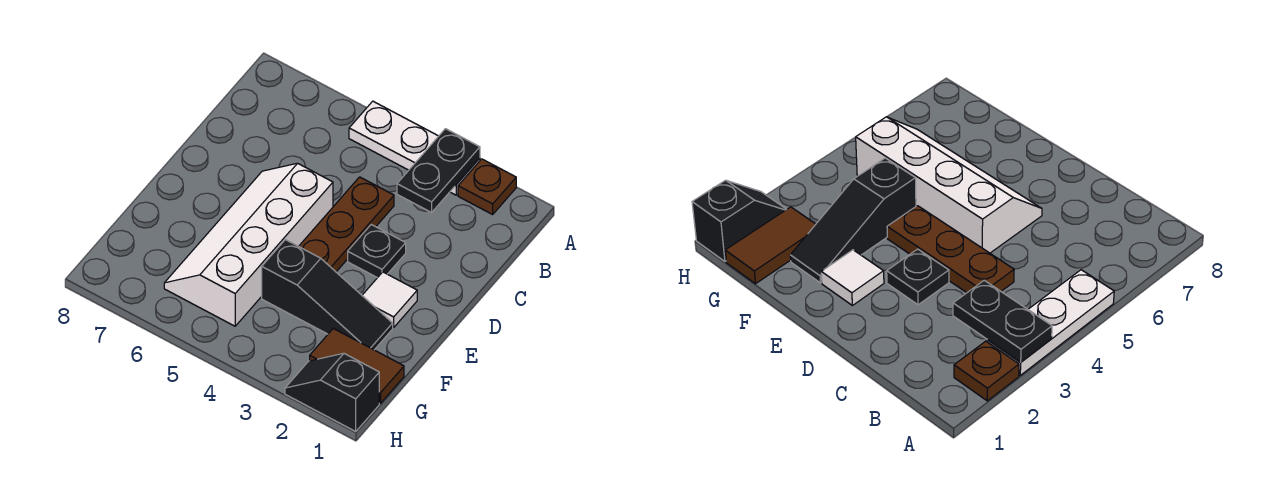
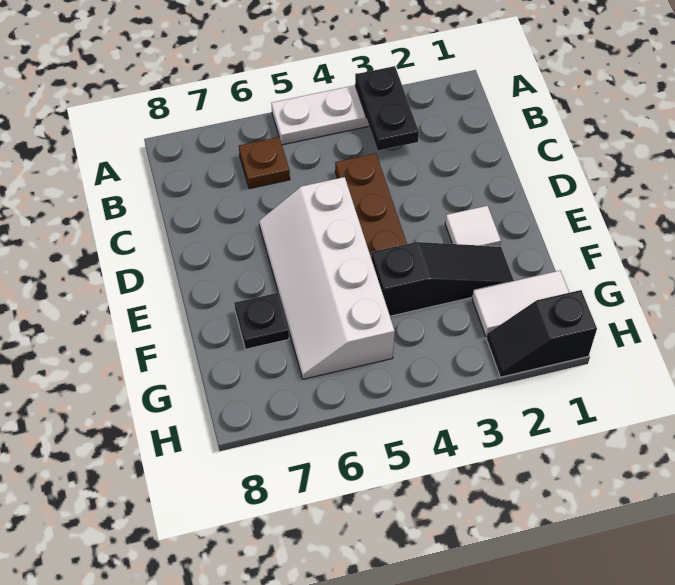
brown plate A2 level 1 -> brown plate B6 level 1
black plate D3 level 1 -> black plate F7 level 1
brown tile G1:G2 level 1 -> white tile G1:G2 level 1

